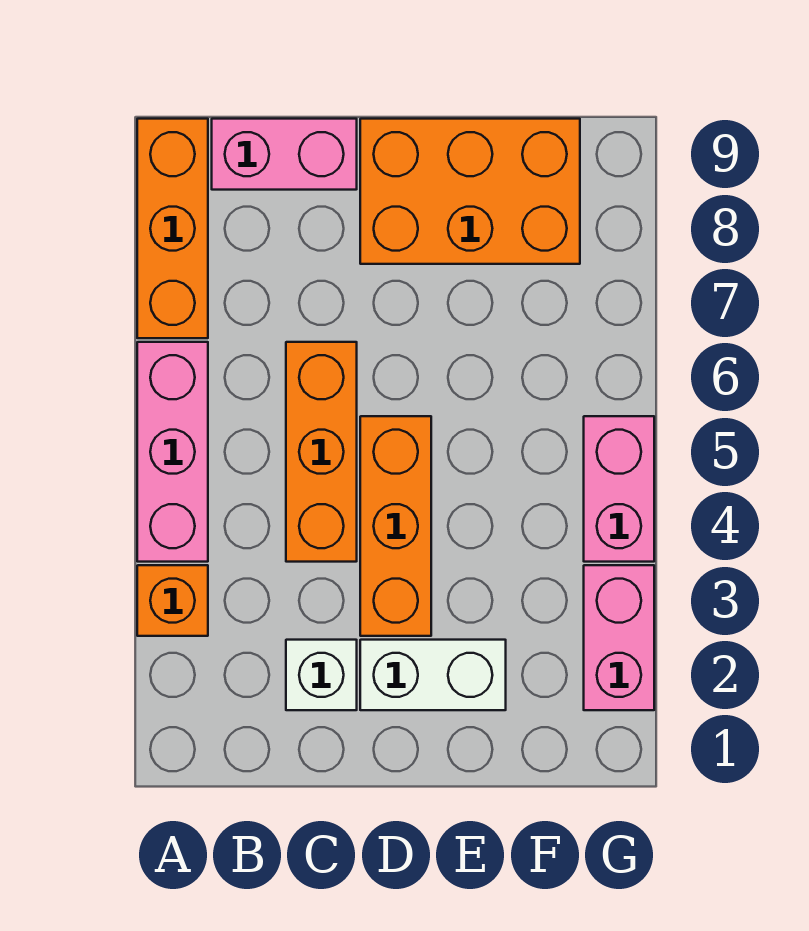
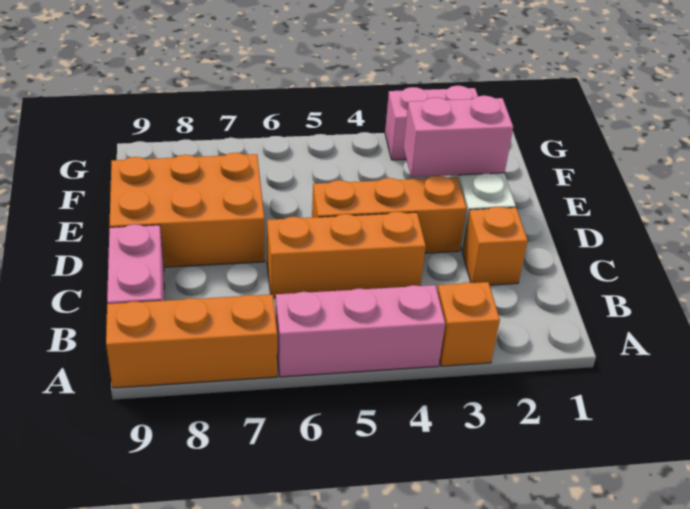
white brick C2 level 1 -> orange brick C2 level 1
orange brick D8:F9 level 1 -> orange brick D7:E9 level 1
pink brick G4:G5 level 1 -> pink brick E2:E3 level 2

